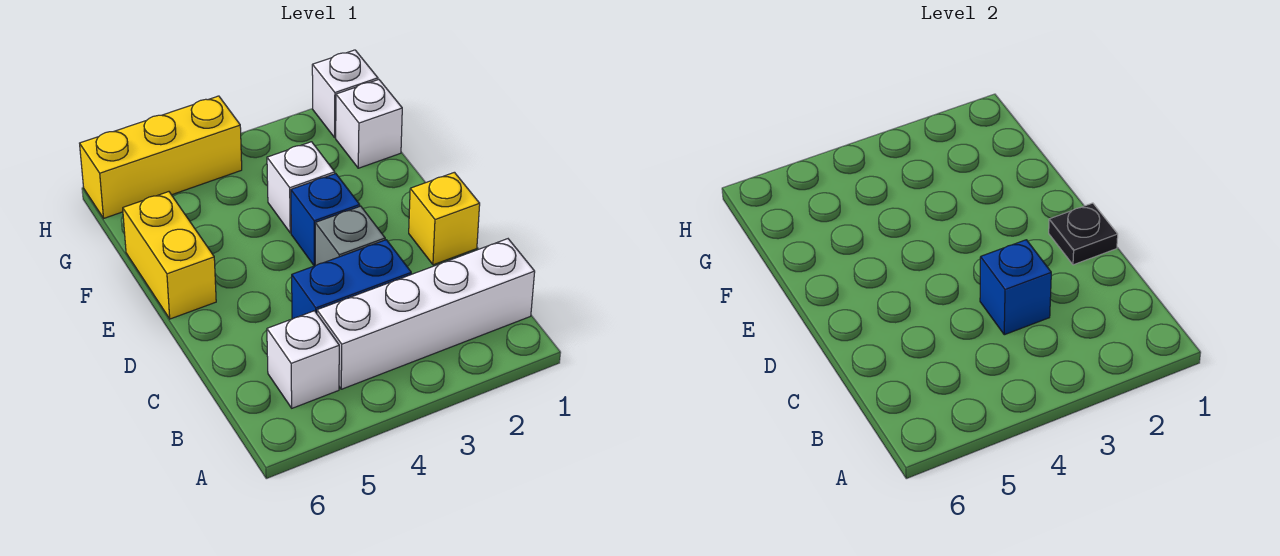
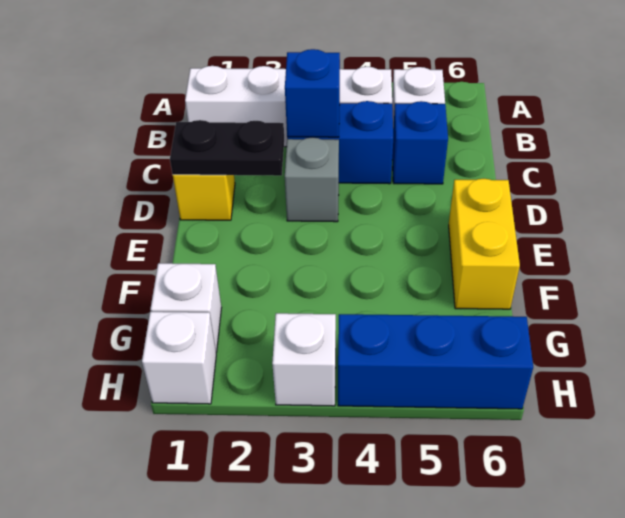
black plate D1 level 2 -> black plate D1:D2 level 2
blue brick E3 level 1 -> blue brick C5 level 1
white brick F3 level 1 -> white brick H3 level 1
yellow brick H4:H6 level 1 -> blue brick H4:H6 level 1

